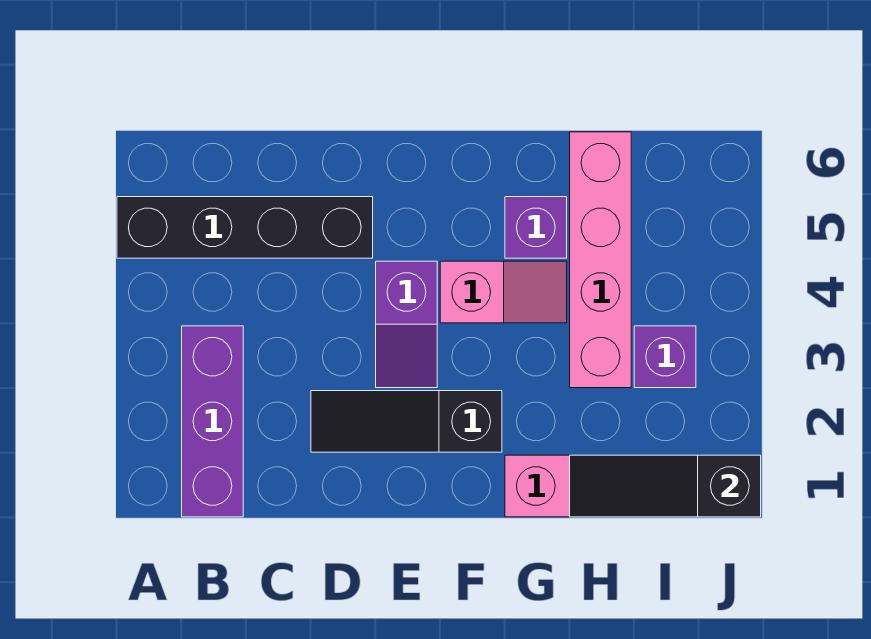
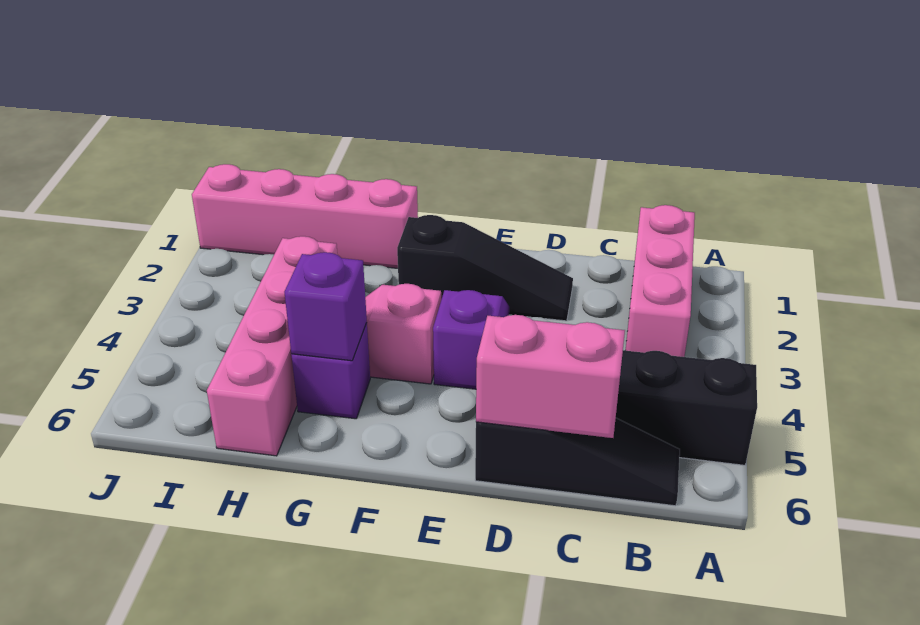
purple brick B1:B3 level 1 -> pink brick B1:B3 level 1
none -> pink brick C6:D6 level 2
black slope H1:J1 level 2 top J -> black slope B6:D6 level 1 top D
purple brick I3 level 1 -> purple brick G5 level 2

